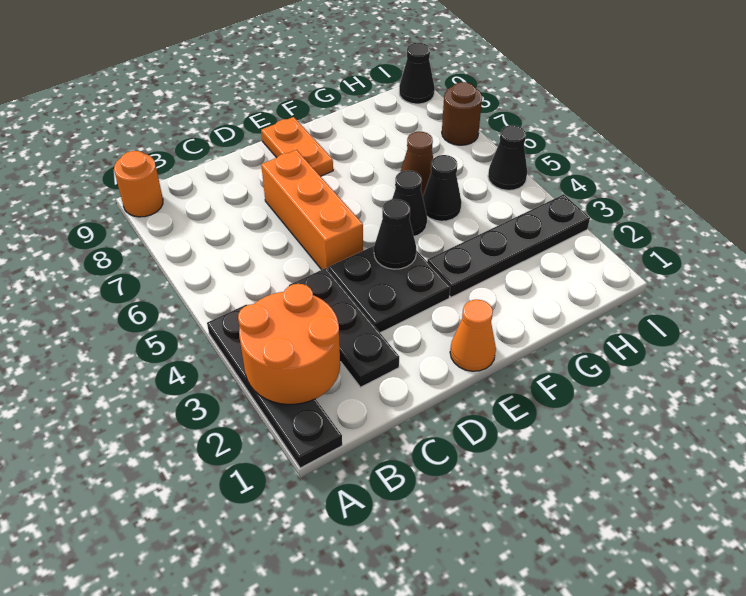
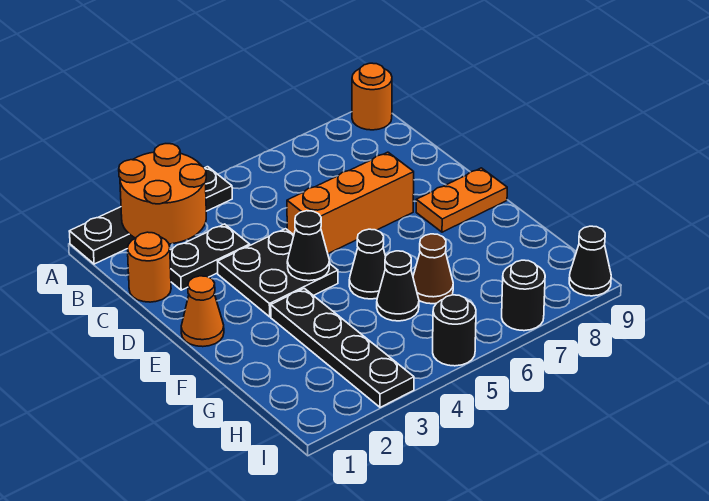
none -> orange round brick C1 level 1
black plate C2:C4 level 1 -> black plate C2:C3 level 1
black cone I5 level 1 -> black round brick I5 level 1
brown round brick I7 level 1 -> black round brick I7 level 1

